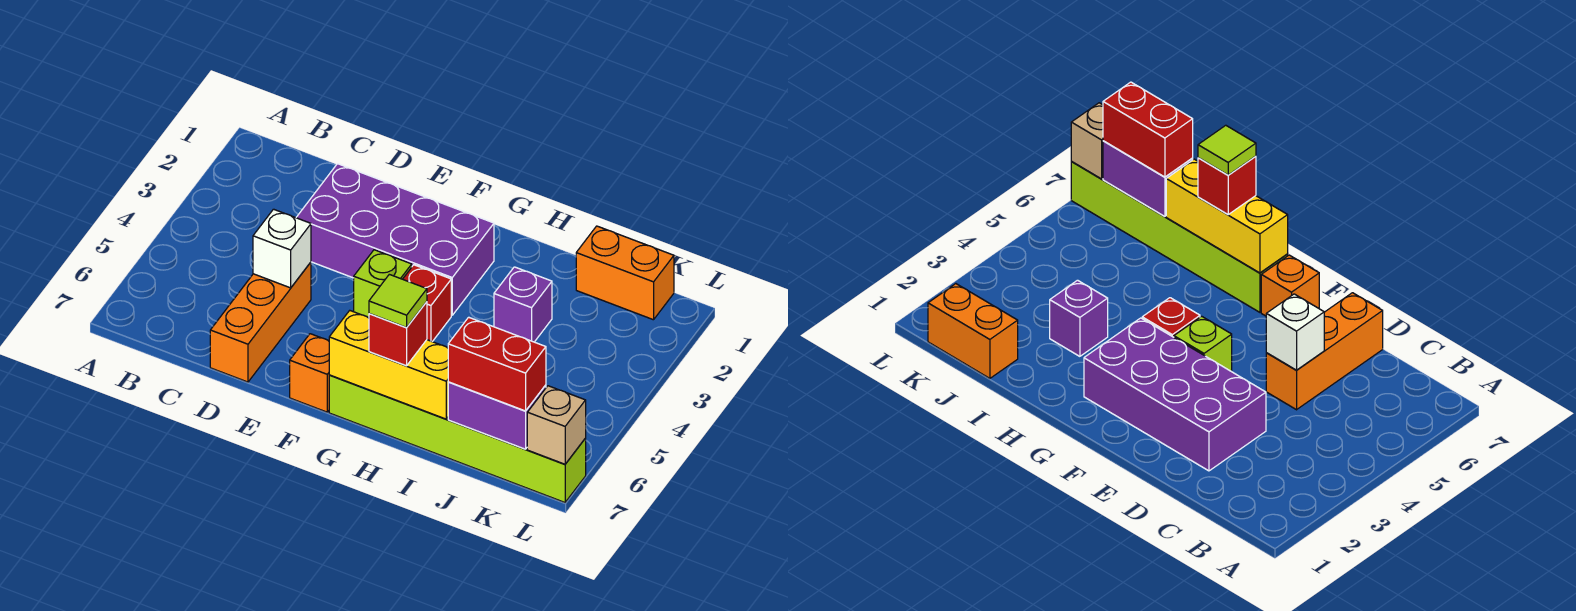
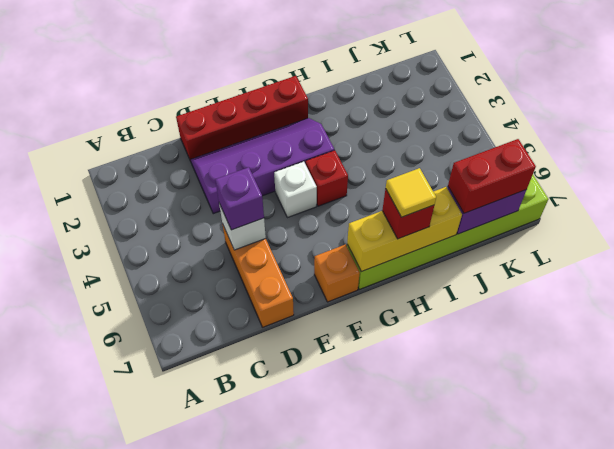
none -> red brick D1:G1 level 1
purple brick D2:G3 level 1 -> purple slope D2:G3 level 1 top 3
lime brick F4 level 1 -> white brick F4 level 1
lime tile H7 level 4 -> yellow tile H7 level 4
purple brick I3 level 1 -> purple brick D5 level 3
orange brick J1:K1 level 1 -> none
tan brick L7 level 2 -> none

